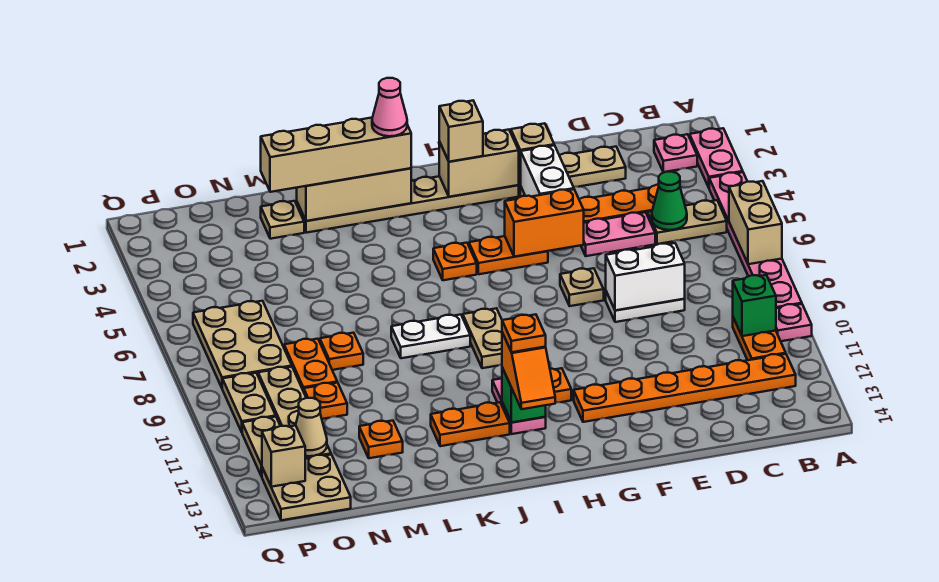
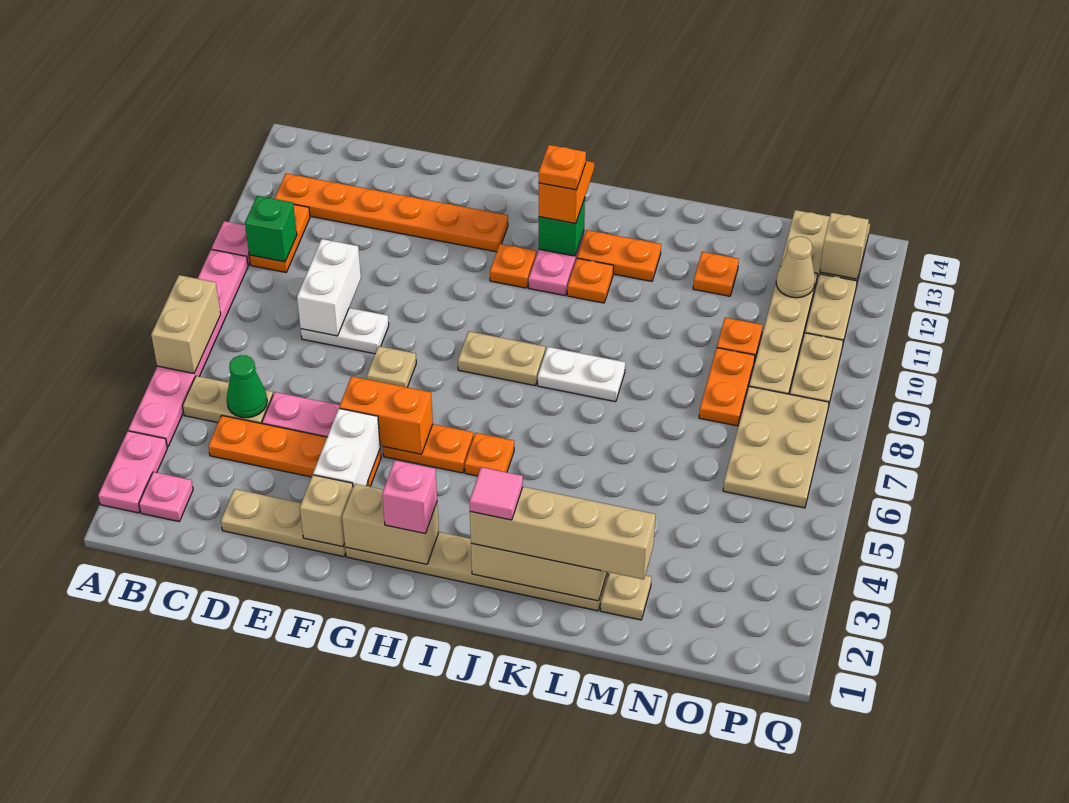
white brick D8:E8 level 2 -> white brick D8:D9 level 2
tan brick H2 level 3 -> pink brick H2 level 3
tan plate I8:I9 level 1 -> tan plate H8:I8 level 1
pink cone J2 level 4 -> pink tile J2 level 4
orange plate M8 level 1 -> orange plate J11 level 1

